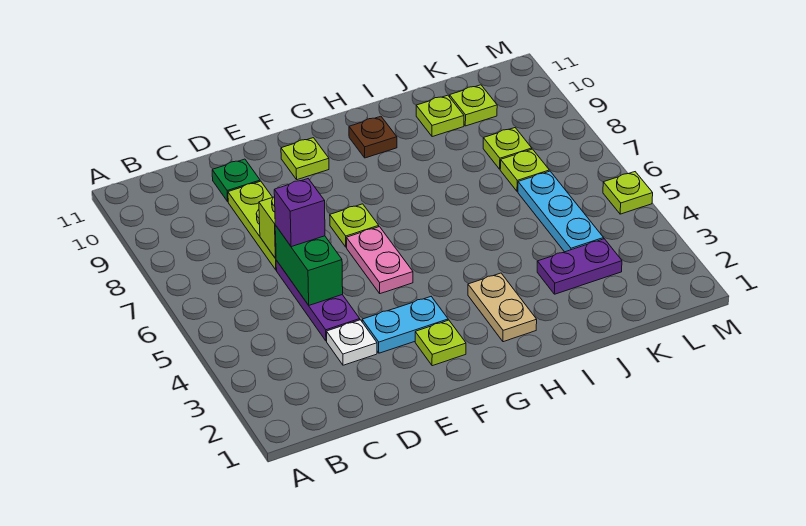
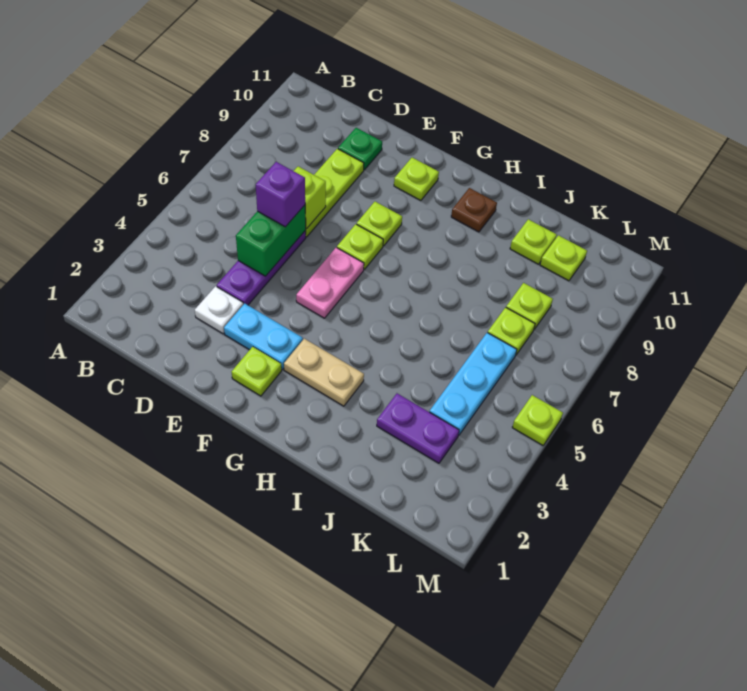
none -> lime plate F8 level 1
tan plate H2:H3 level 1 -> tan plate G3:H3 level 1

